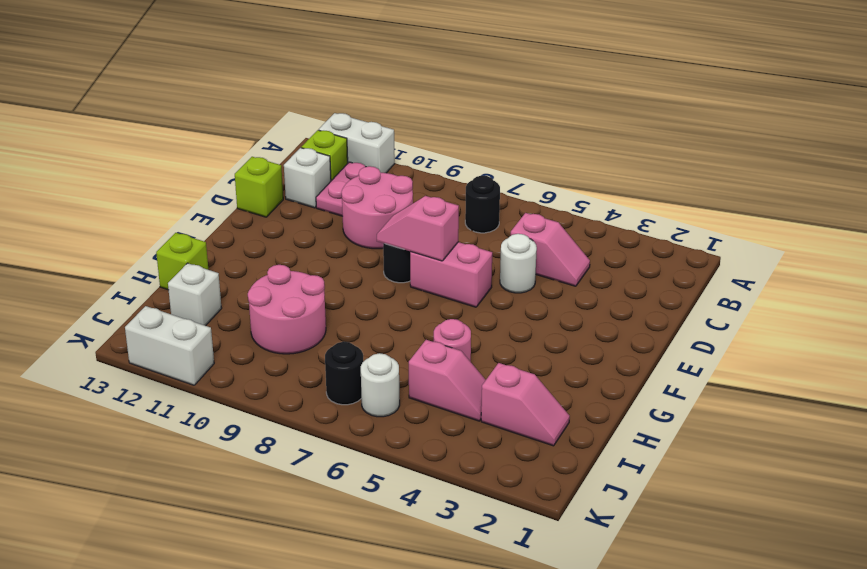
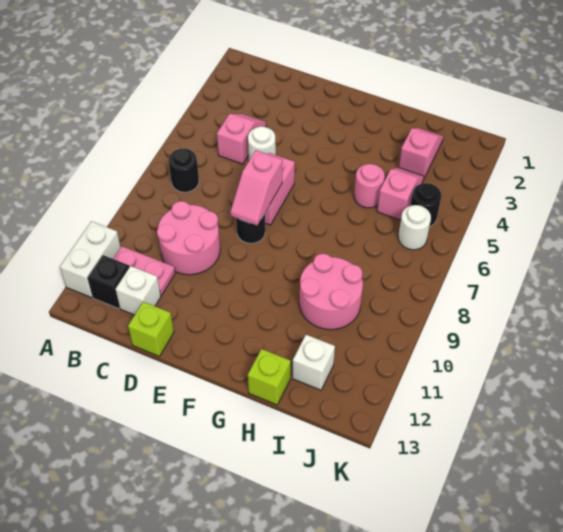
lime brick B12 level 1 -> black brick B12 level 1
black round brick J7 level 1 -> black round brick J5 level 1
white brick K11:K12 level 1 -> none

